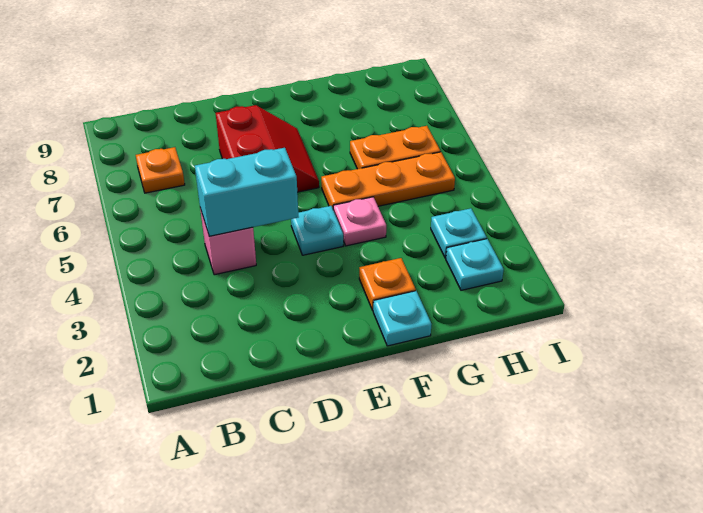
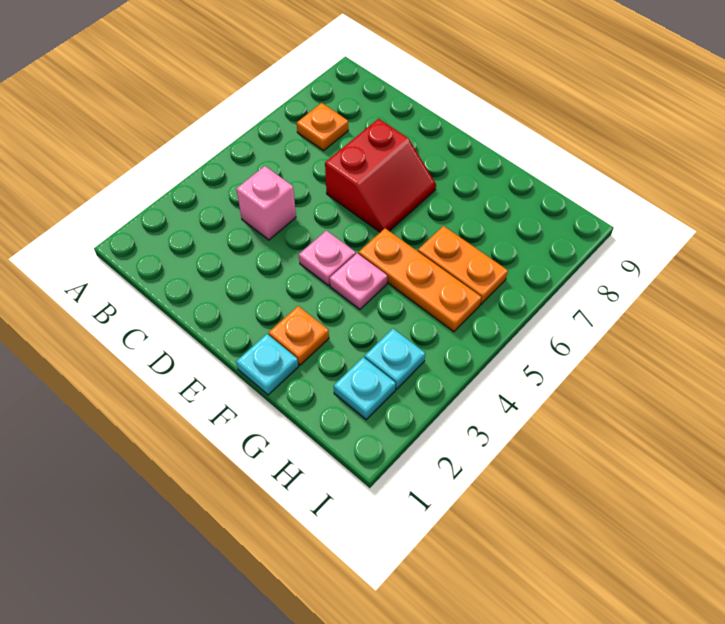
cyan brick C4:D4 level 2 -> none
cyan plate E4 level 1 -> pink plate E4 level 1

